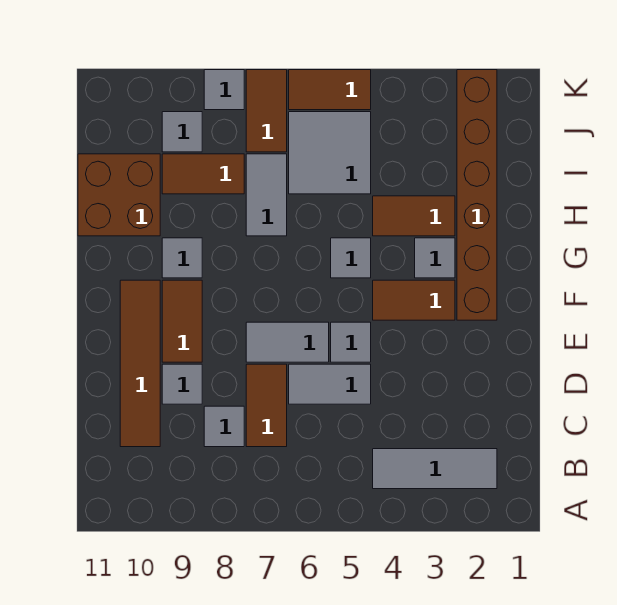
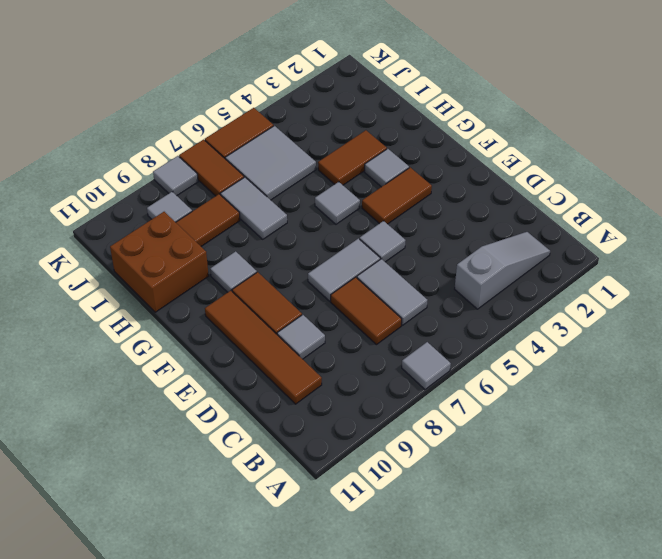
grey tile B2:B4 level 1 -> grey slope B2:B4 level 1 top 4
grey tile C8 level 1 -> grey tile A7 level 1
grey tile D5:D6 level 1 -> grey tile C6:D6 level 1
brown brick F2:K2 level 1 -> none

